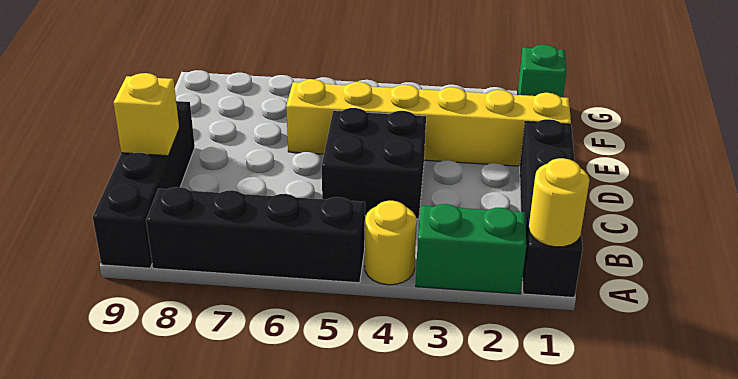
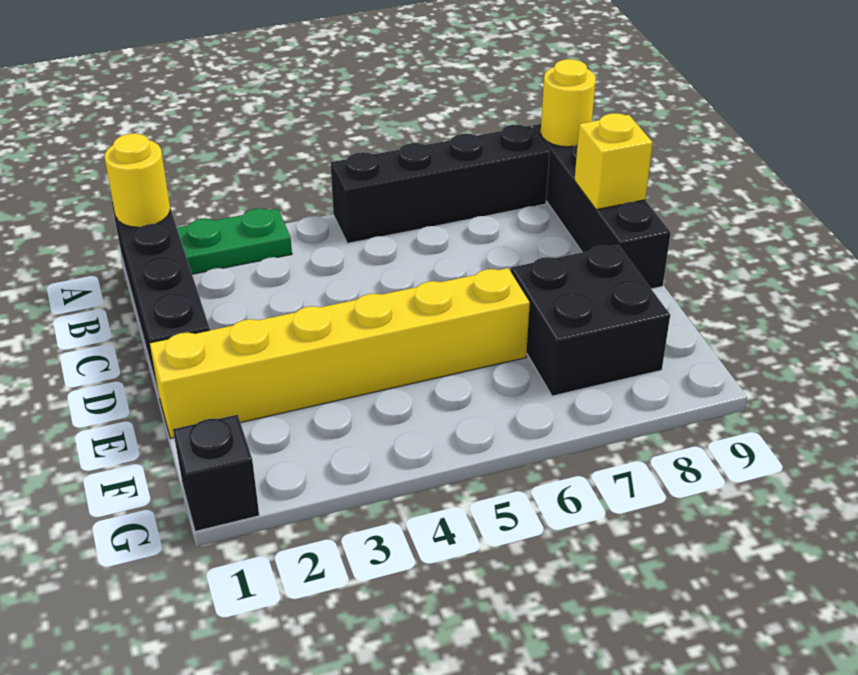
green brick A2:A3 level 1 -> green plate A2:A3 level 1
yellow round brick A4 level 1 -> yellow round brick A9 level 2
black brick C4:D5 level 1 -> black brick E7:F8 level 1
green brick G1 level 1 -> black brick G1 level 1

